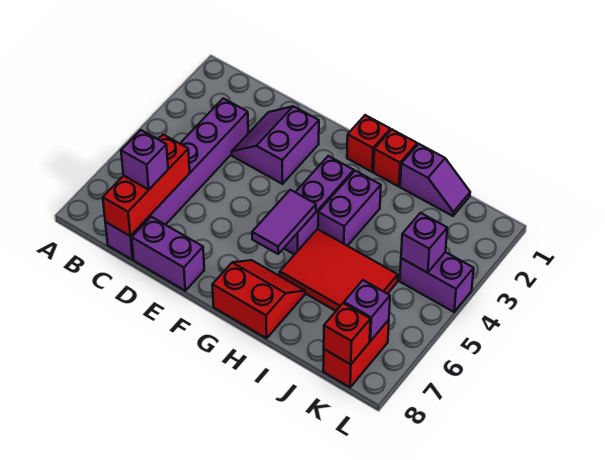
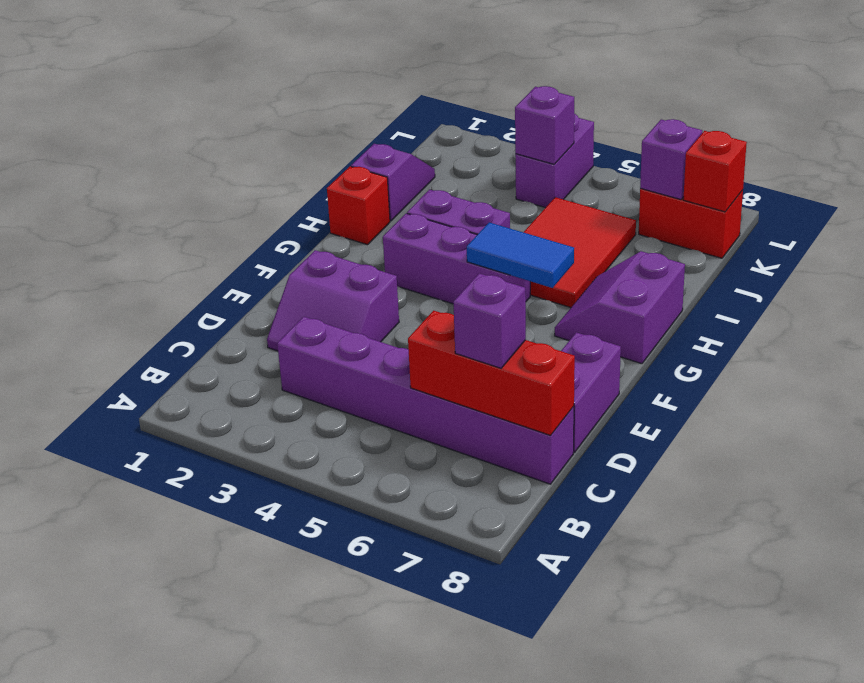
red brick G1 level 1 -> none
purple tile G5:G6 level 2 -> blue tile G5:G6 level 2
red slope G7:H8 level 1 top 8 -> purple slope G7:H8 level 1 top 8

